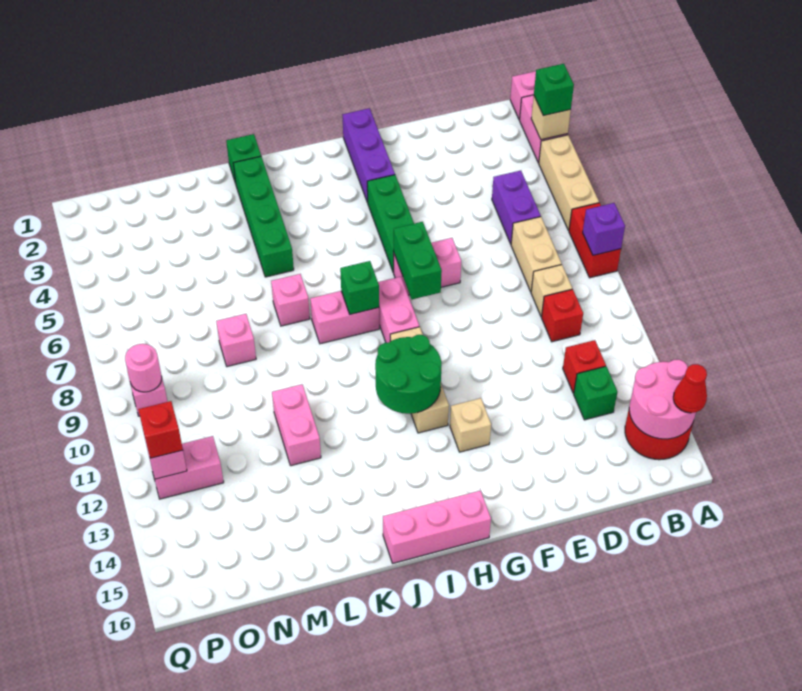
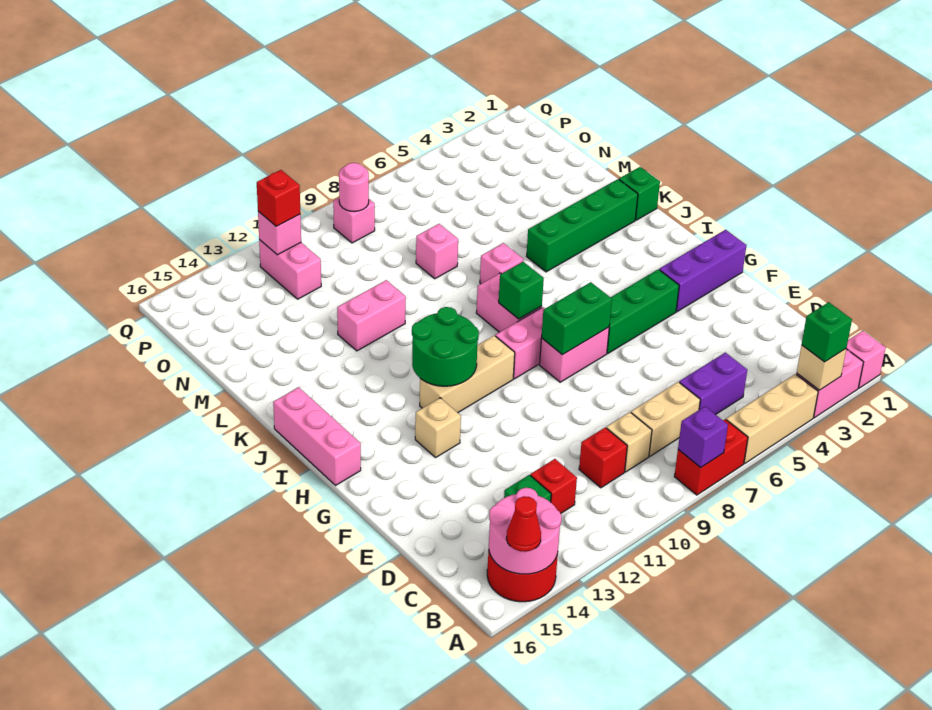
pink brick F7:G7 level 1 -> pink brick G7:G8 level 1

